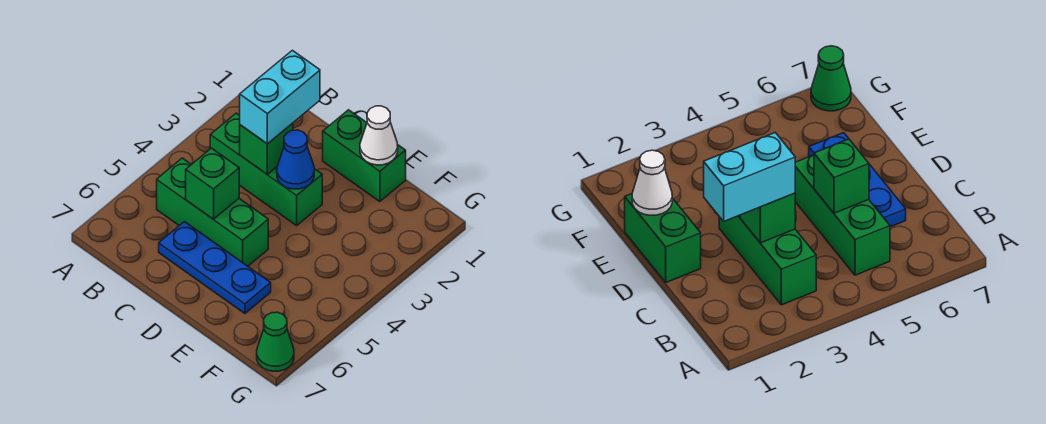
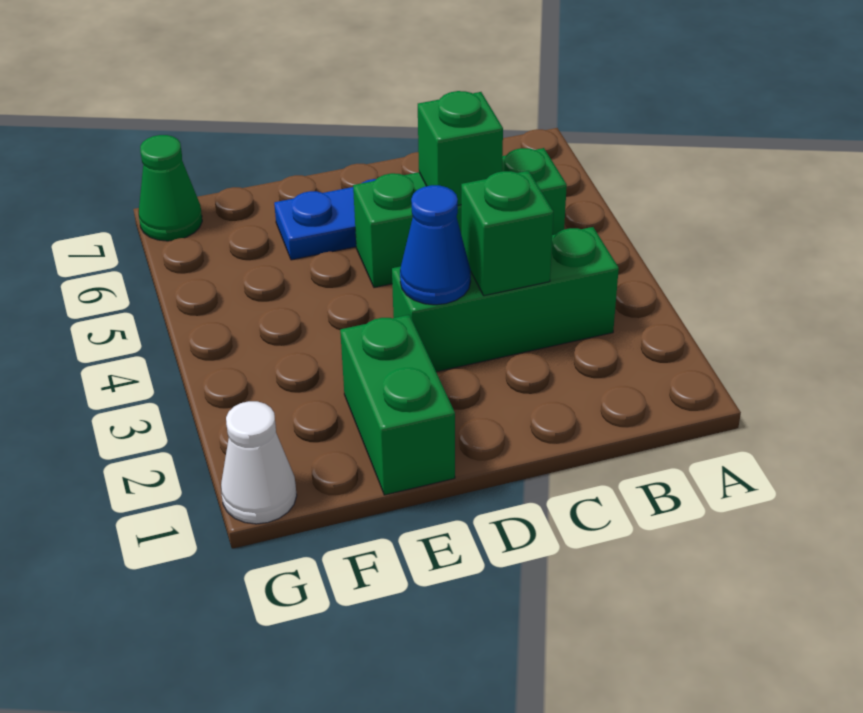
cyan brick C2:C3 level 3 -> none
green brick D1:E1 level 1 -> green brick E1:E2 level 1
white cone E1 level 2 -> white cone G1 level 1

